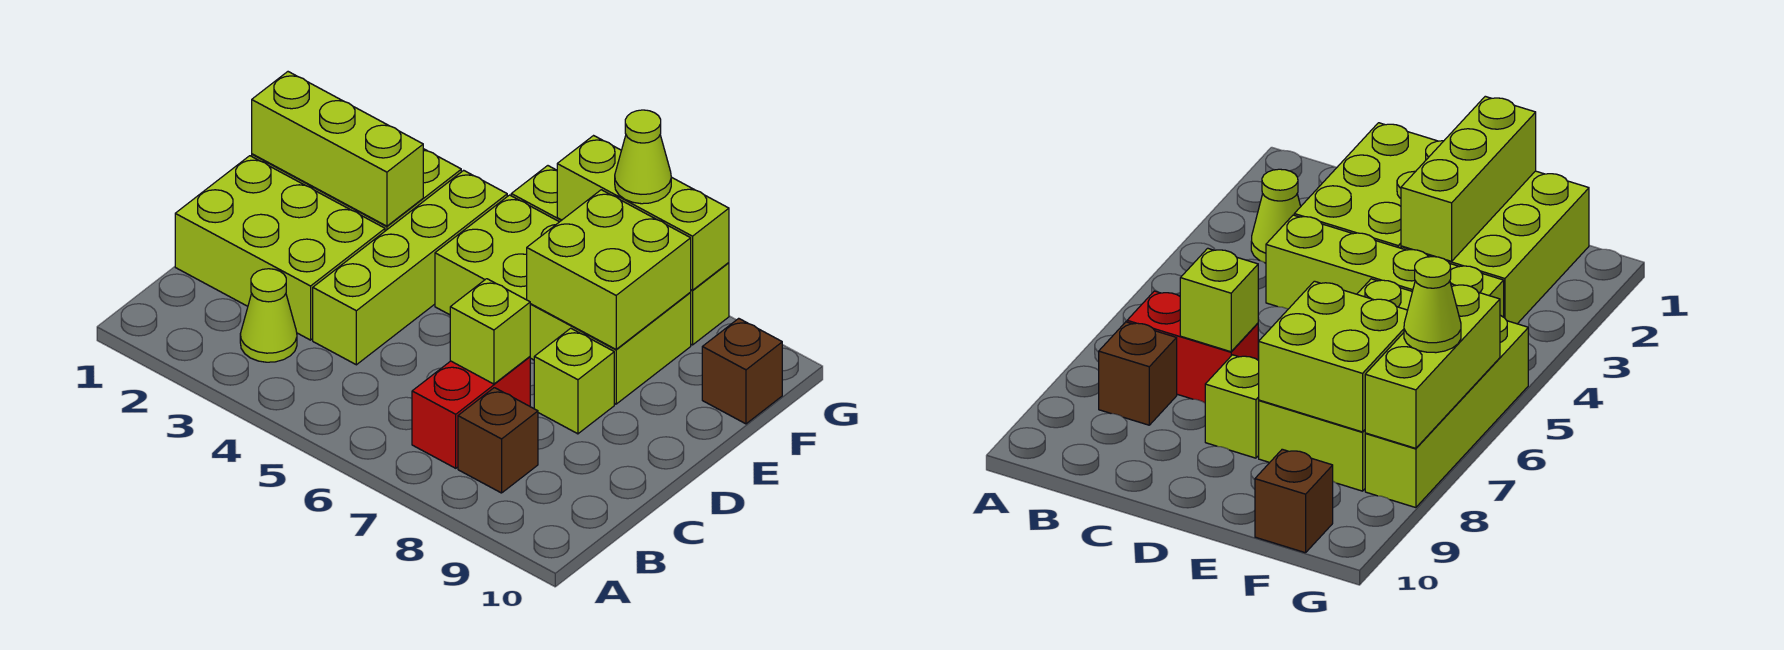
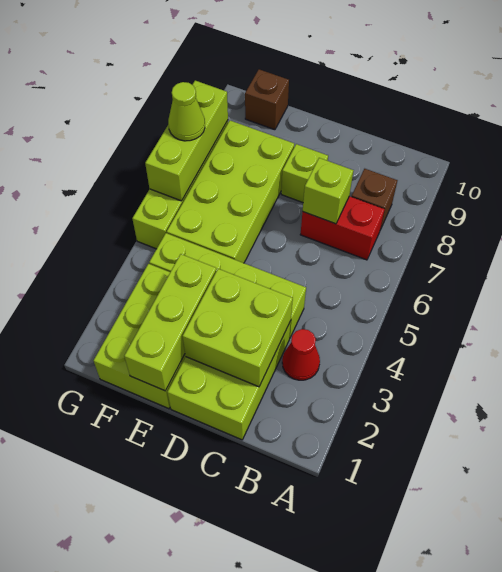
lime cone B3 level 1 -> red cone B3 level 1
lime brick E7:F8 level 2 -> lime brick C2:D3 level 2

